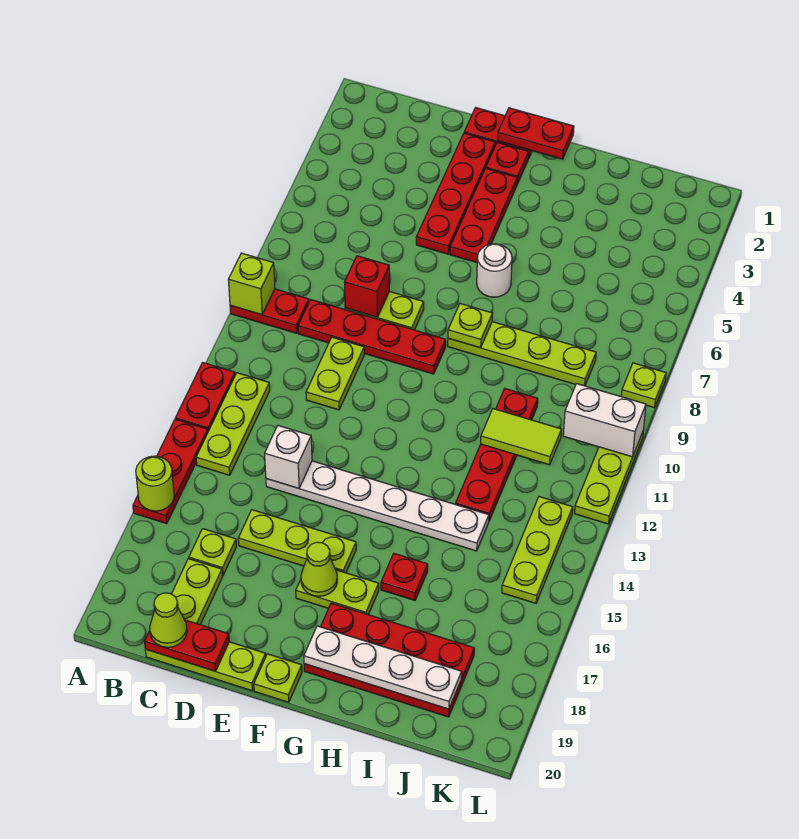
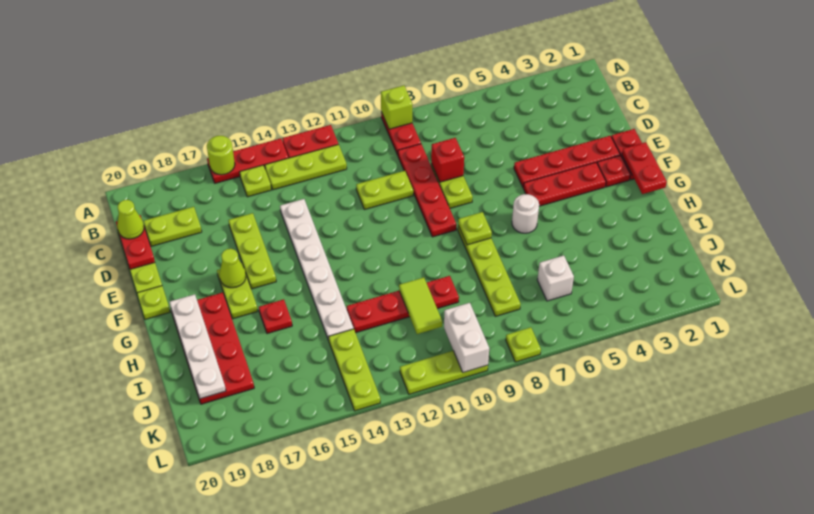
lime plate C17 level 1 -> lime plate B15 level 1
white brick D14 level 2 -> white brick J6 level 1
lime plate K13:K15 level 1 -> lime plate J14:L14 level 1

